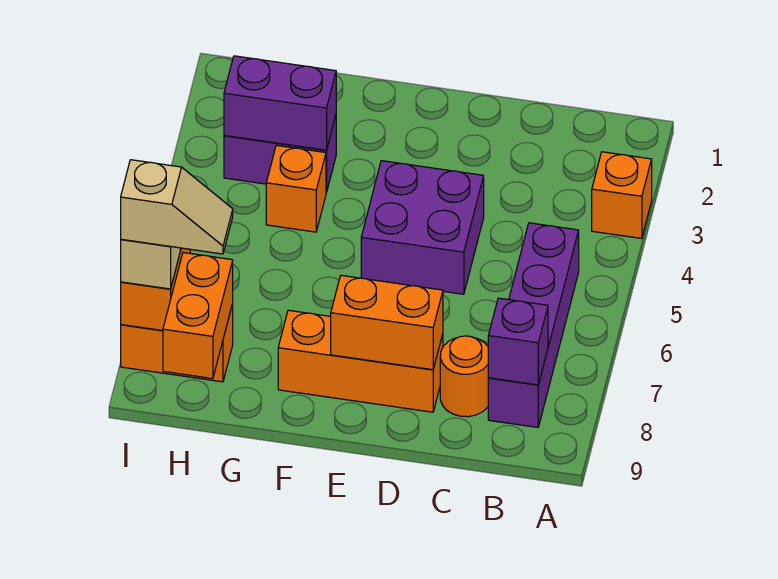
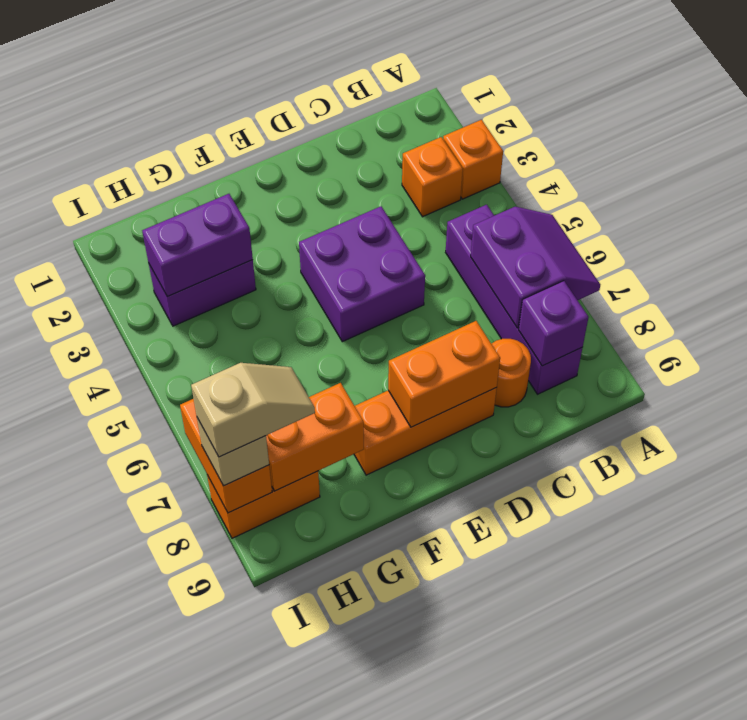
none -> purple slope A6:B7 level 2 top B
orange brick G4 level 1 -> orange brick B3 level 1
orange brick H8:H9 level 2 -> orange brick G8:H8 level 2

